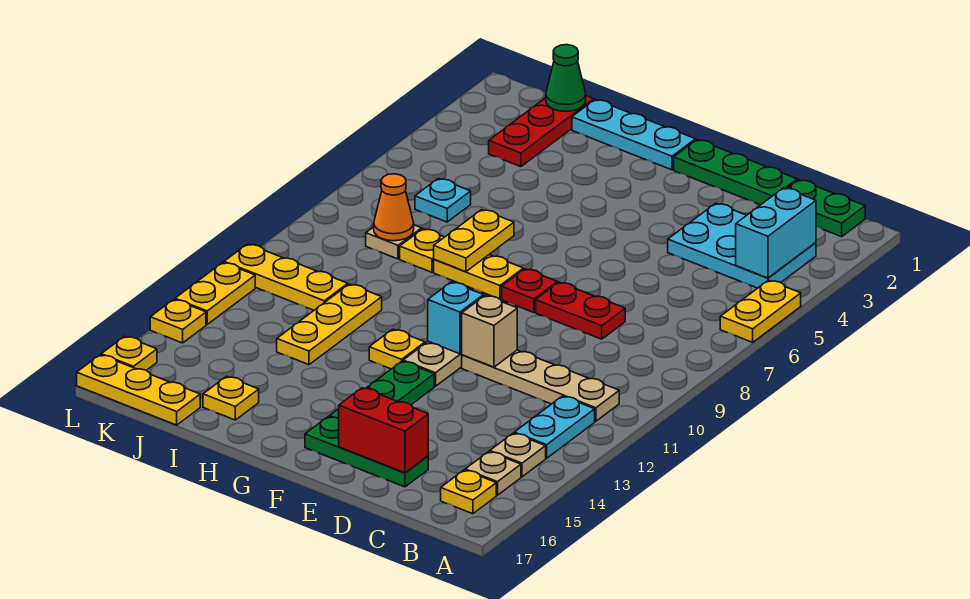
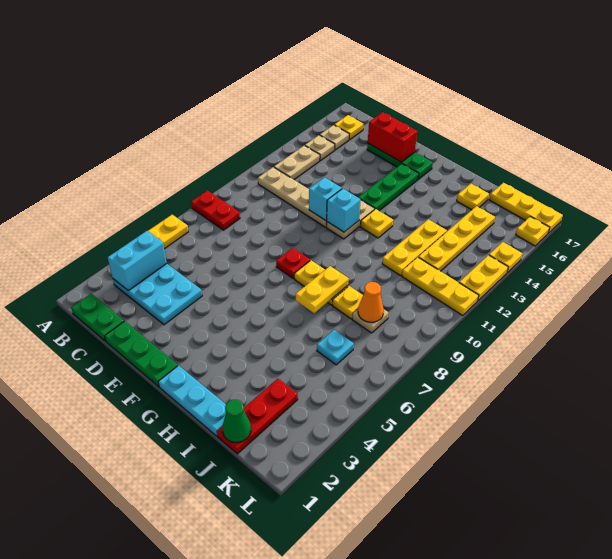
cyan plate B12:B13 level 1 -> tan plate B12:B13 level 1
red plate D8:E8 level 1 -> red plate A8:B8 level 1
tan brick E11 level 2 -> cyan brick E11 level 2
none -> yellow plate J12:J15 level 1

